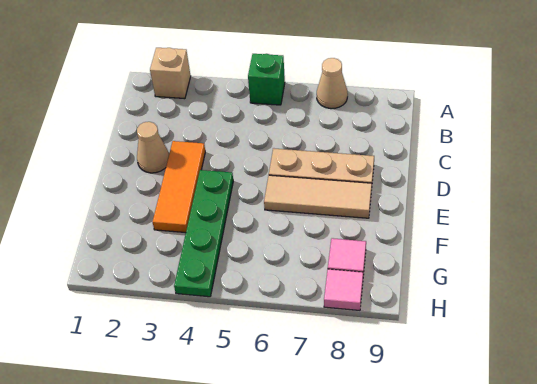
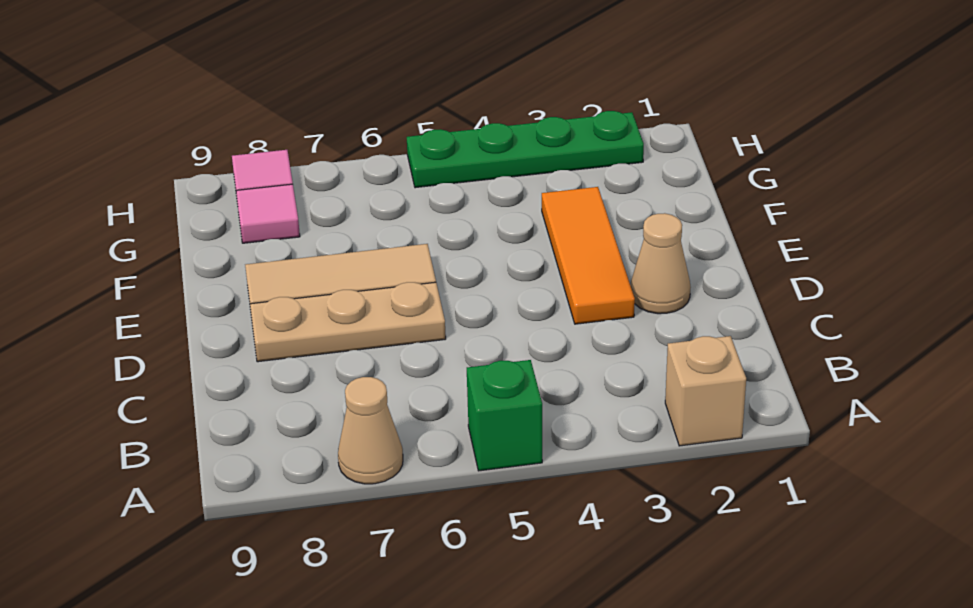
green plate E4:H4 level 1 -> green plate H2:H5 level 1

